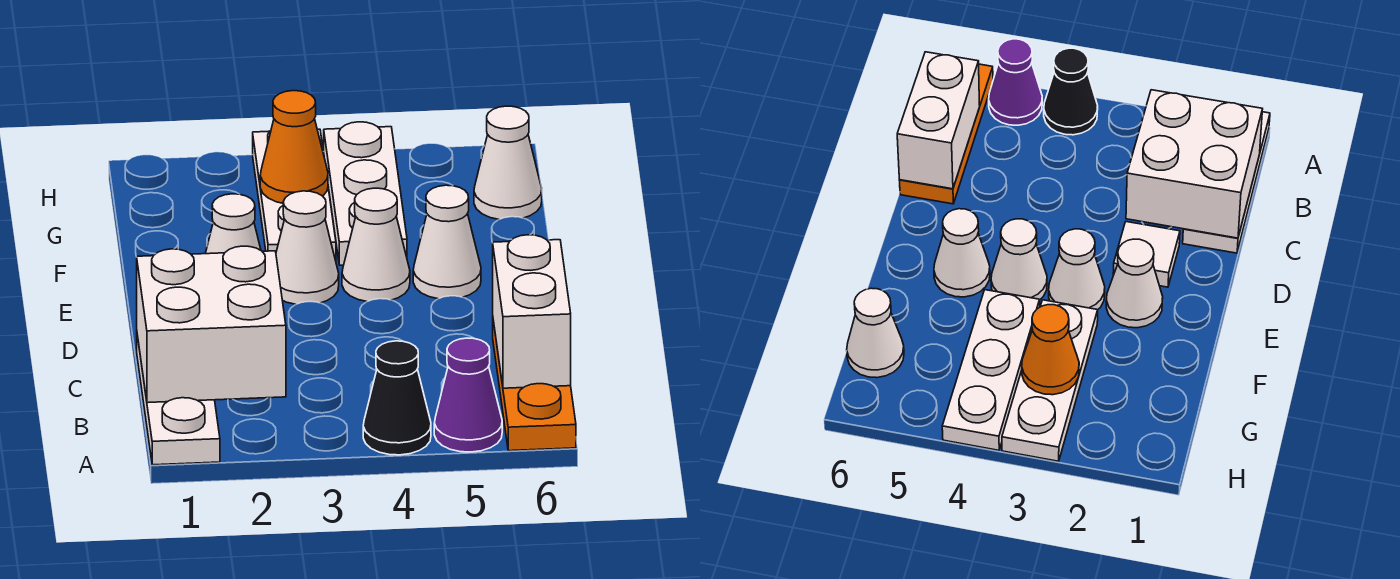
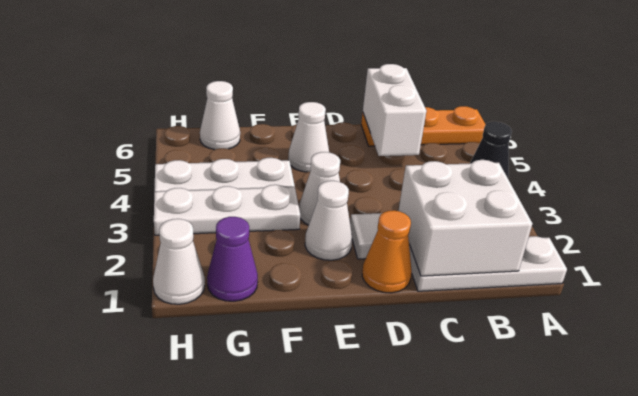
purple cone A5 level 1 -> purple cone G1 level 1
white brick B6:C6 level 2 -> white brick C5:C6 level 2
white cone E4 level 1 -> white cone H1 level 1
orange cone G3 level 2 -> orange cone D1 level 1

